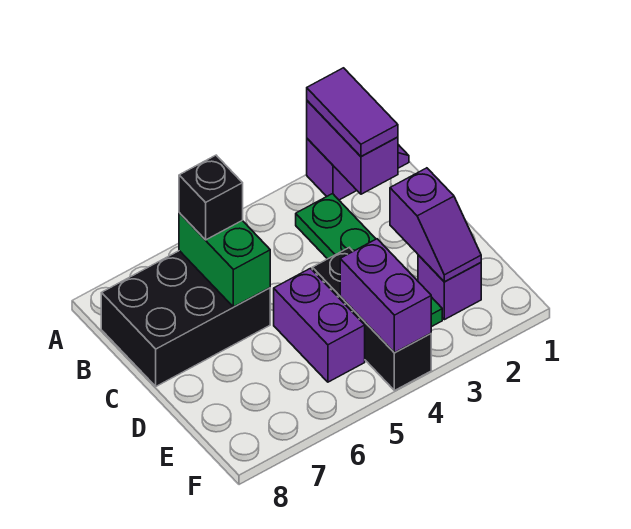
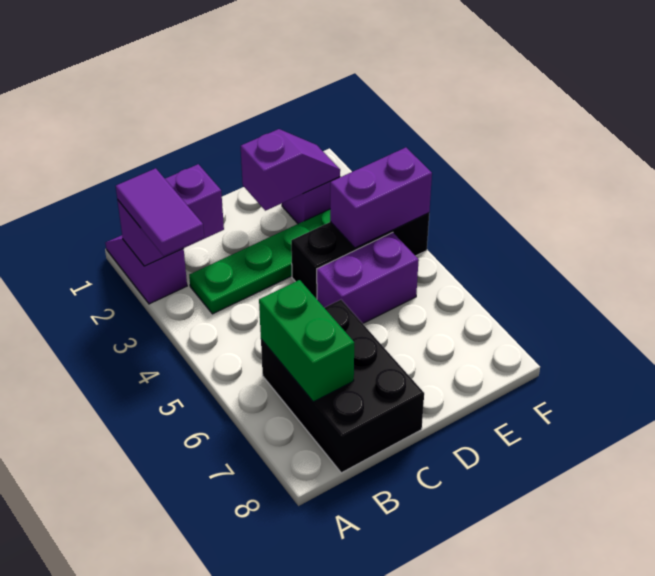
purple tile A2:B2 level 3 -> purple tile A2:A3 level 3
green brick B6:C6 level 2 -> green brick B6:B7 level 2
black brick B6 level 3 -> none

